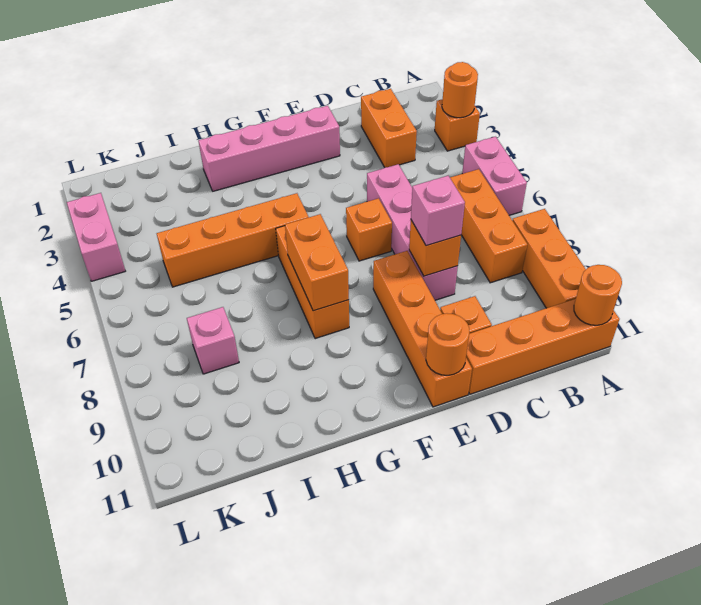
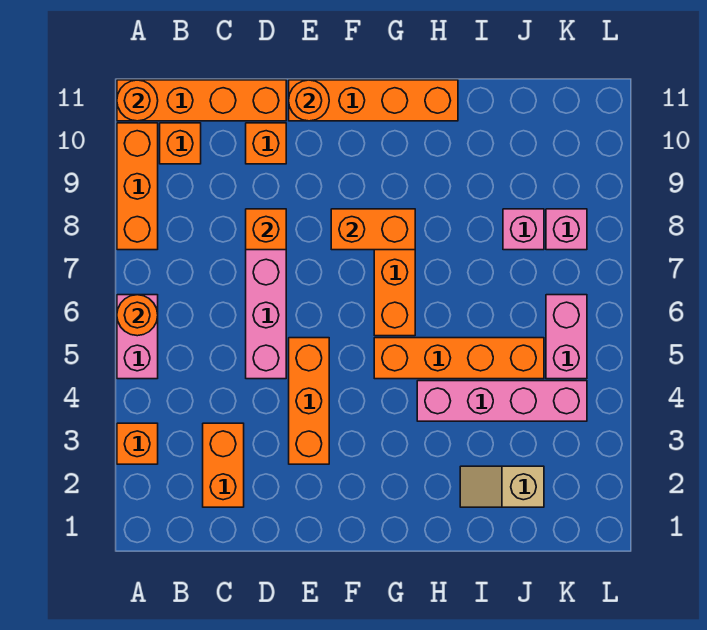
orange round brick A3 level 2 -> orange round brick A6 level 2
orange brick B6:B8 level 1 -> orange brick E3:E5 level 1
pink brick D8 level 3 -> pink brick K8 level 1
pink brick E2:H2 level 1 -> pink brick H4:K4 level 1
orange brick E6 level 1 -> orange brick B10 level 1
orange brick E8:E11 level 1 -> orange brick E11:H11 level 1
orange brick G7:G8 level 2 -> orange brick F8:G8 level 2
none -> tan slope I2:J2 level 1 top J
pink brick L3:L4 level 1 -> pink brick K5:K6 level 1

